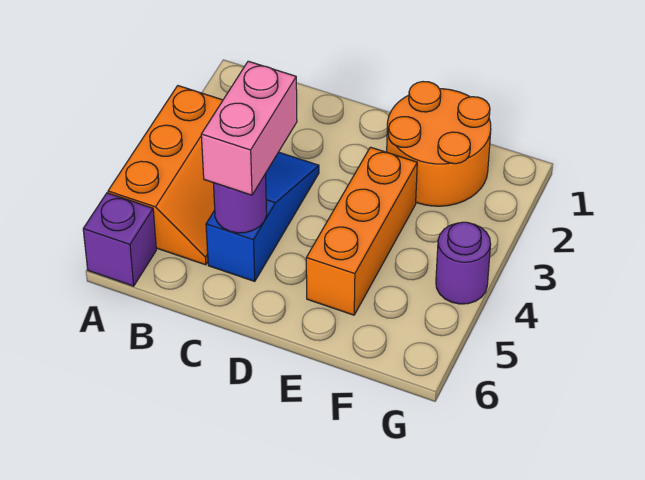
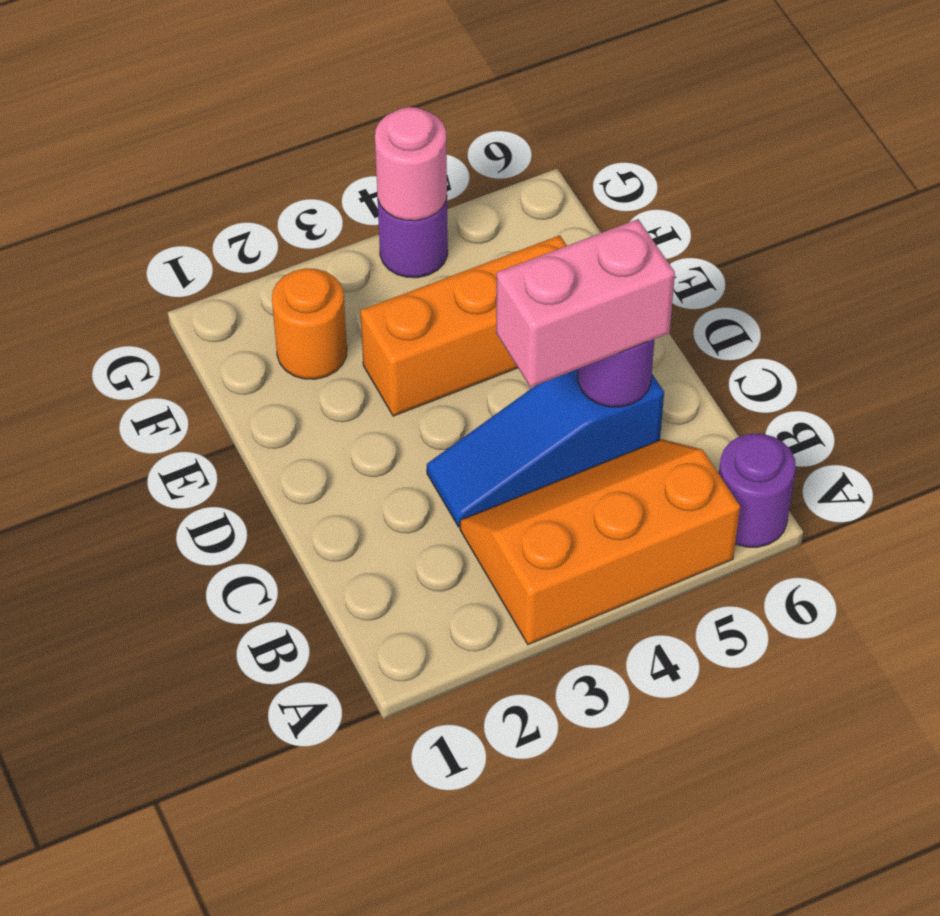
purple brick A6 level 1 -> purple round brick A6 level 1
orange round brick E1:F2 level 1 -> orange round brick F2 level 1
none -> pink round brick G4 level 2

